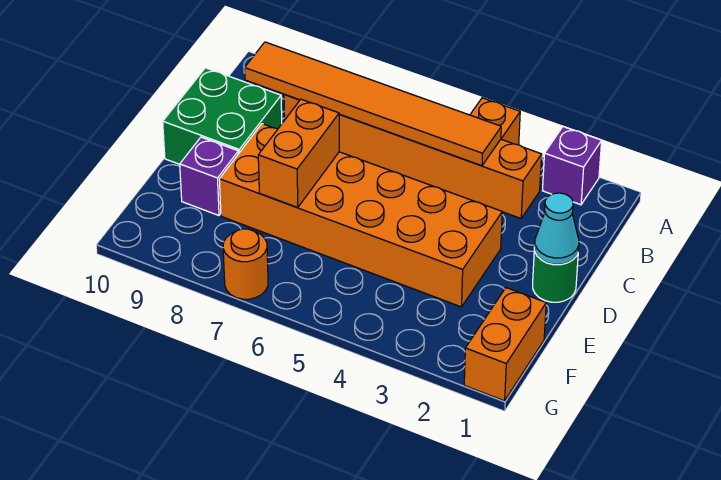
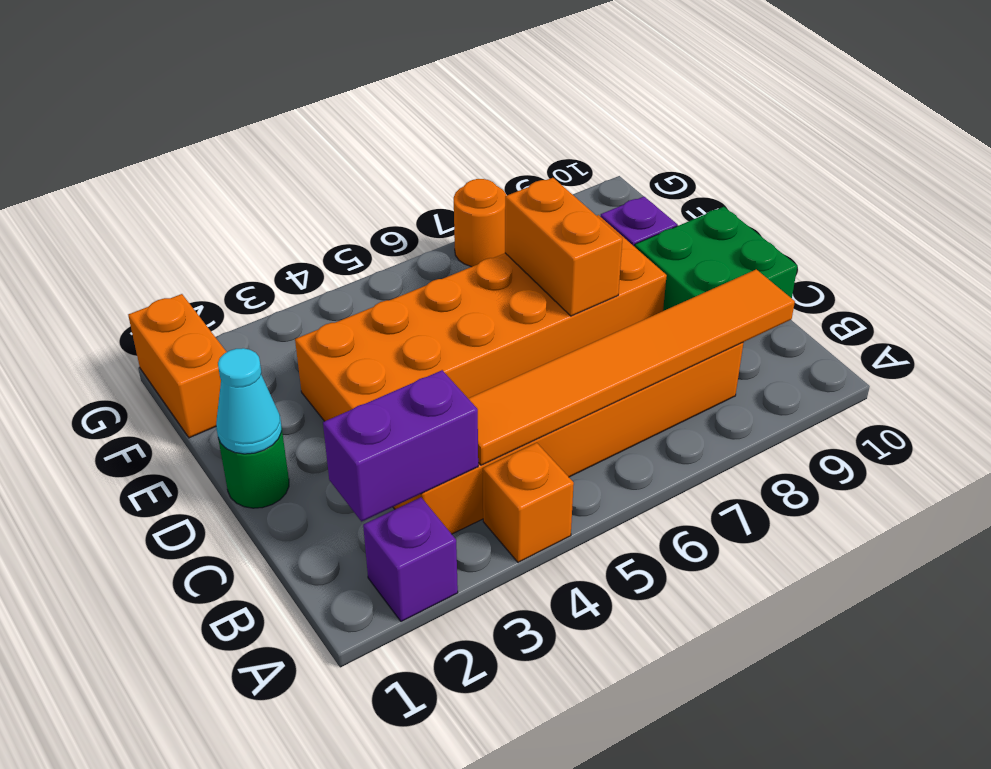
none -> purple brick B2:B3 level 2

